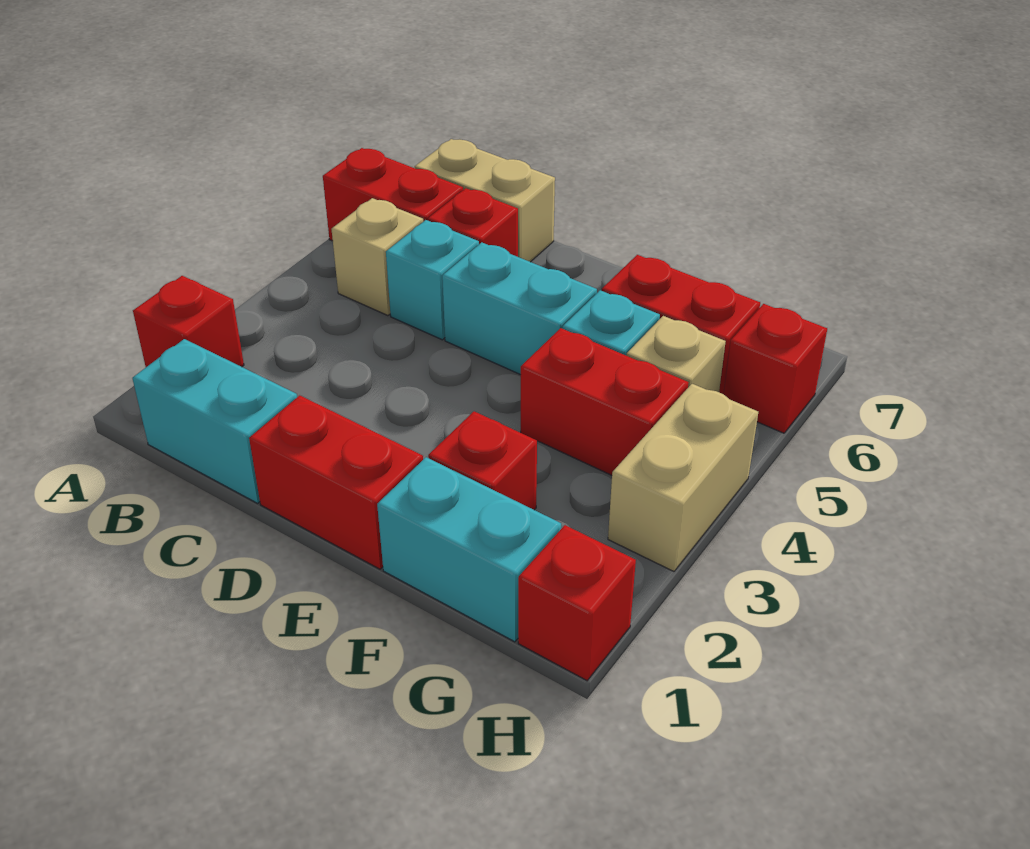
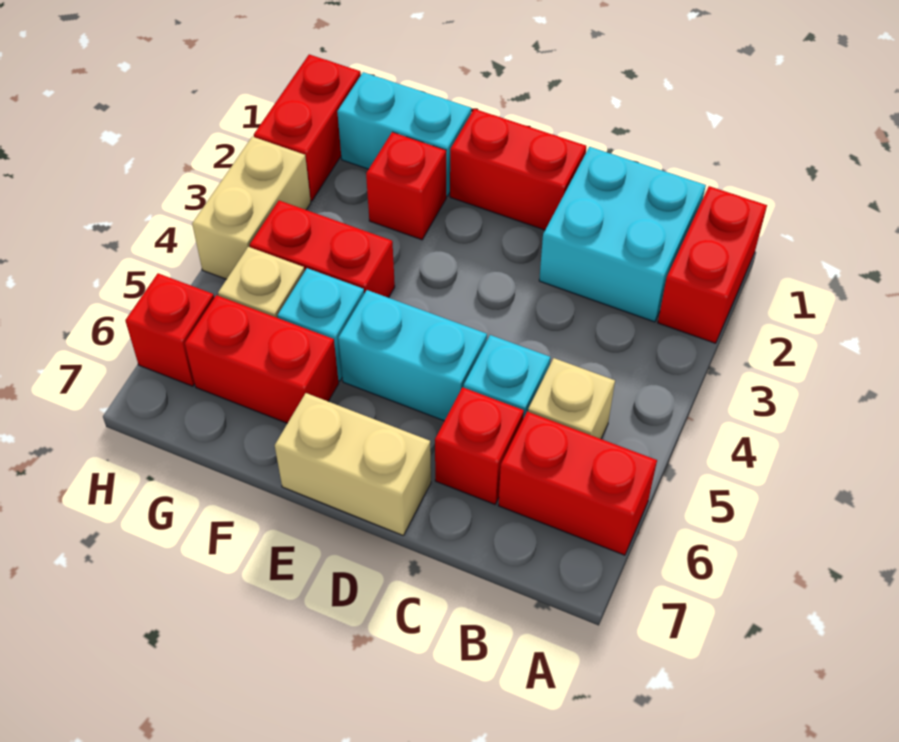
red brick A2 level 1 -> red brick A1:A2 level 1
cyan brick B1:C1 level 1 -> cyan brick B1:C2 level 1
tan brick B7:C7 level 1 -> tan brick D7:E7 level 1
red brick H1 level 1 -> red brick H1:H2 level 1

